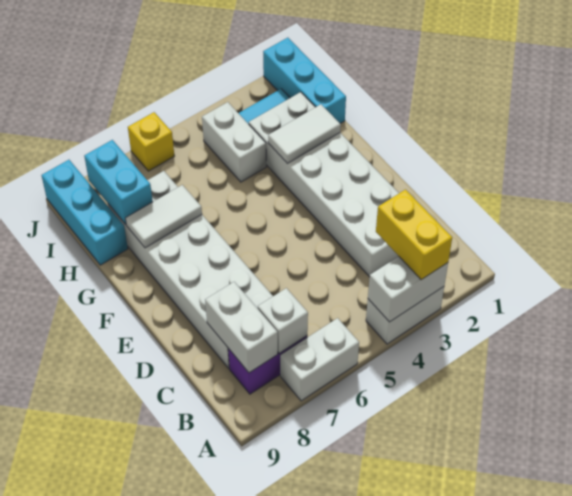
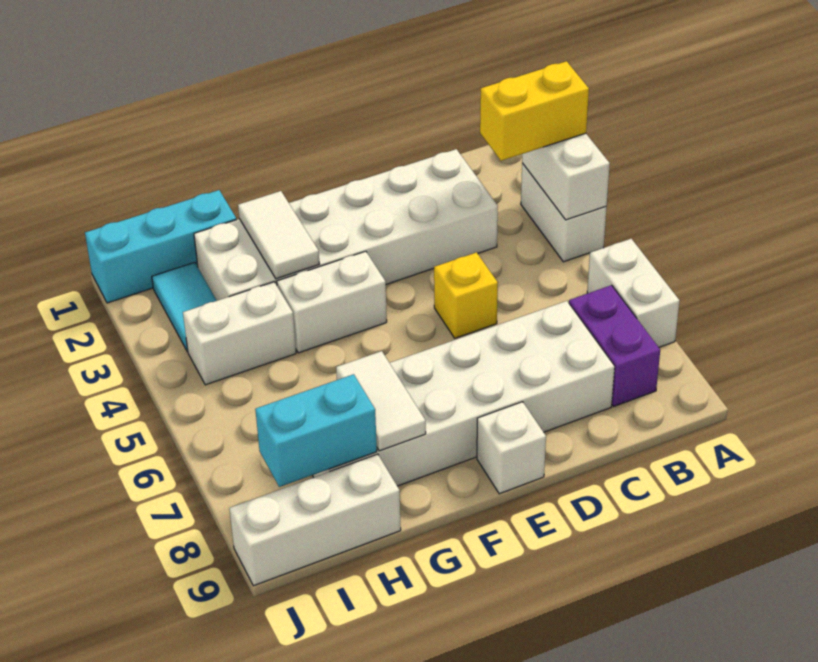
white brick B7 level 2 -> white brick E9 level 1
white brick B8:C8 level 2 -> white brick F4:G4 level 1
cyan brick H9:J9 level 1 -> white brick H9:J9 level 1
yellow brick J6 level 1 -> yellow brick D5 level 1

